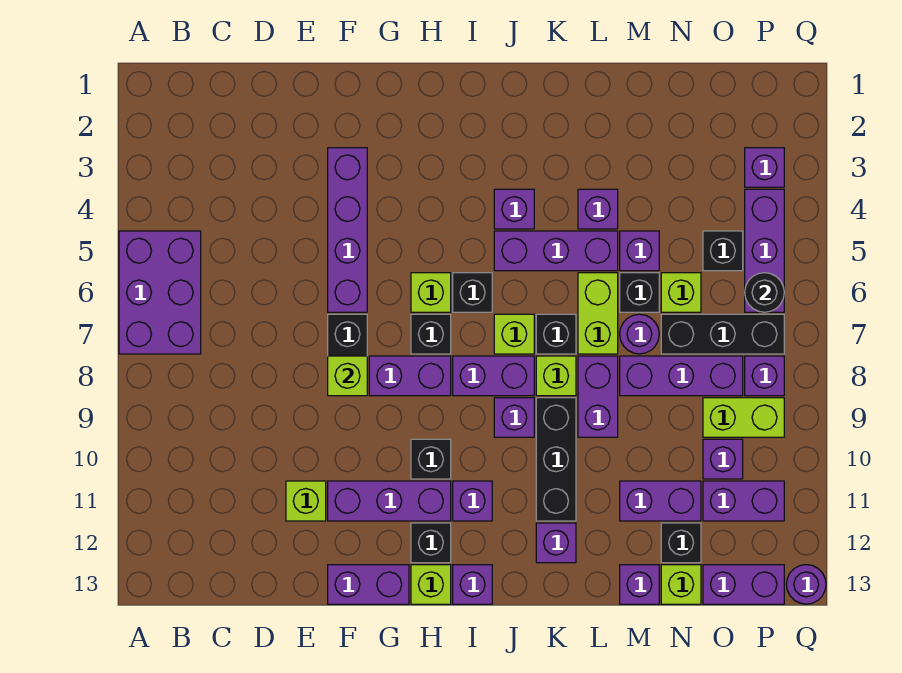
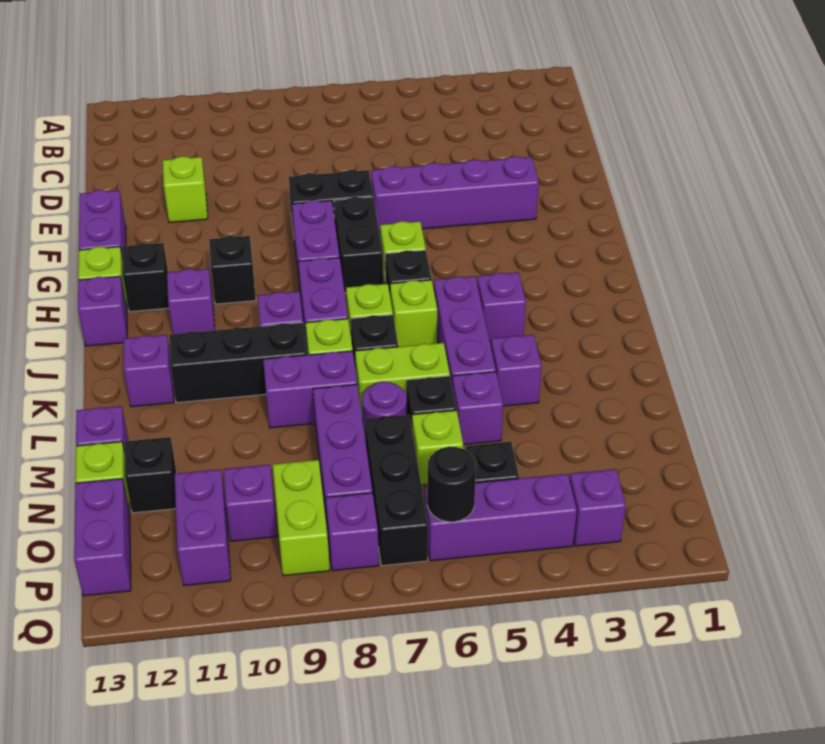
purple brick A5:B7 level 1 -> none
lime brick F8 level 2 -> lime brick J6 level 1
purple brick F11:H11 level 1 -> none
black brick H7 level 1 -> black brick G7:H7 level 1
purple brick M11:N11 level 1 -> none
purple round brick Q13 level 1 -> none

